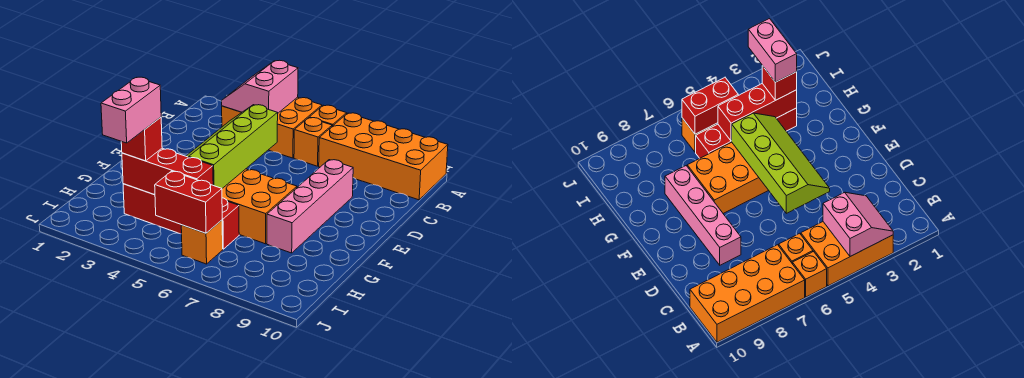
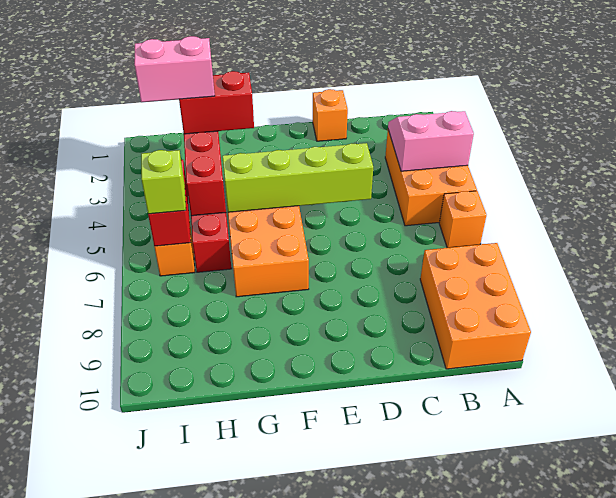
orange brick A7:B10 level 1 -> orange brick A8:B10 level 1
orange brick B6 level 1 -> orange brick D1 level 1
pink brick D8:G8 level 1 -> none
red brick H3 level 3 -> red brick G3:H3 level 3
none -> lime brick I6 level 3

